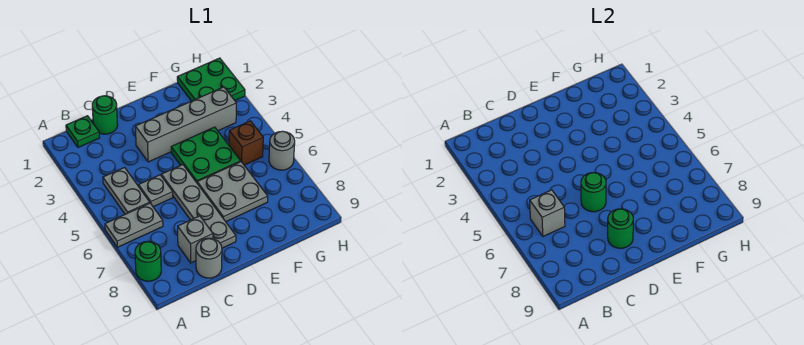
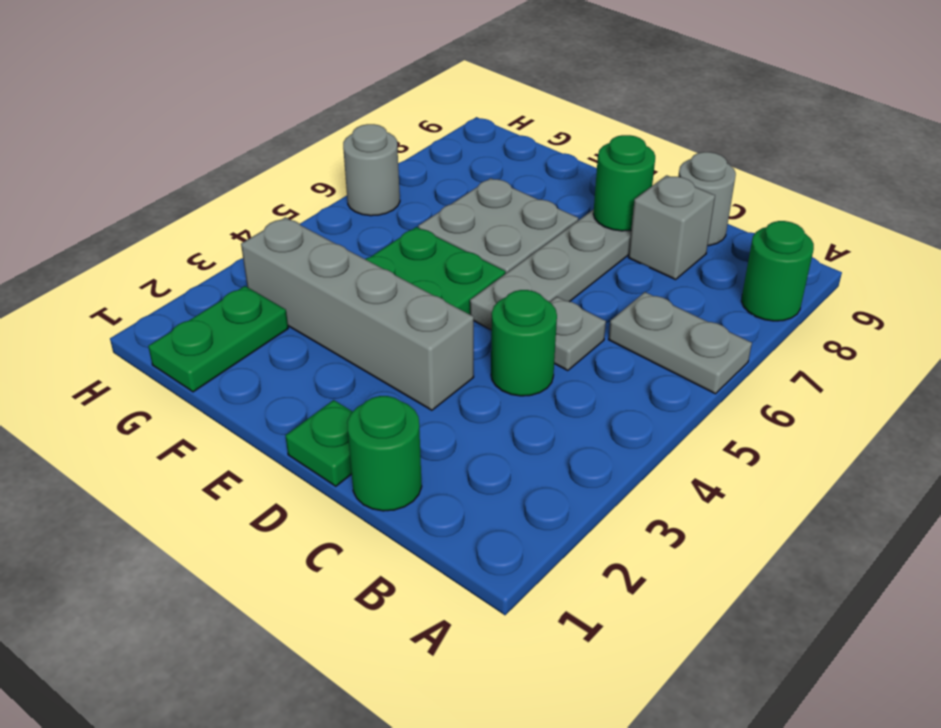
green plate B1 level 1 -> green plate D1 level 1
grey plate B4:B5 level 1 -> none
grey brick B6 level 2 -> none
green round brick D6 level 2 -> green round brick C4 level 1
green plate G1:H2 level 1 -> green plate G1:G2 level 1
brown brick G5 level 1 -> none

